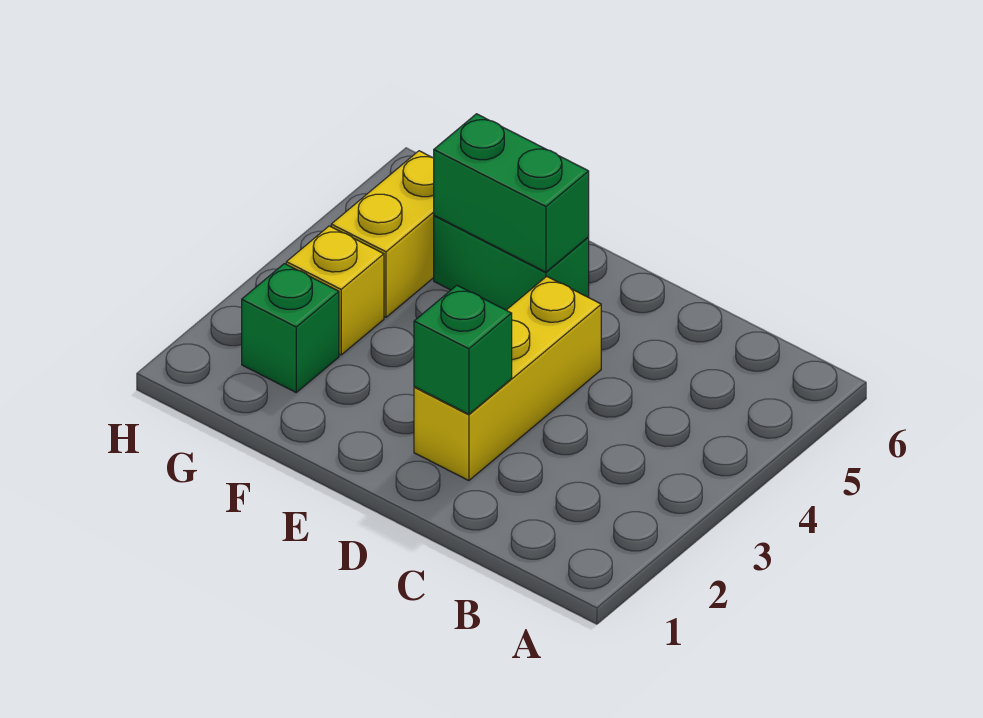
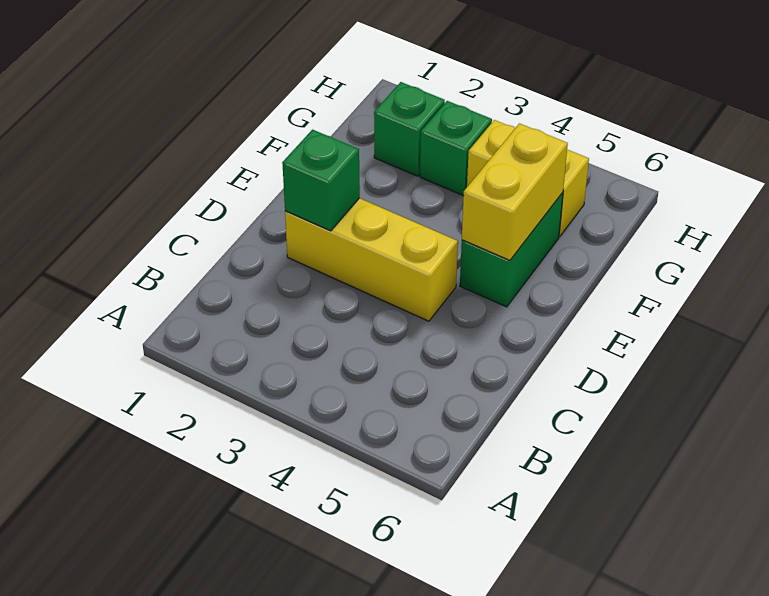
green brick E5:F5 level 2 -> yellow brick E5:F5 level 2
yellow brick G3 level 1 -> green brick G3 level 1

